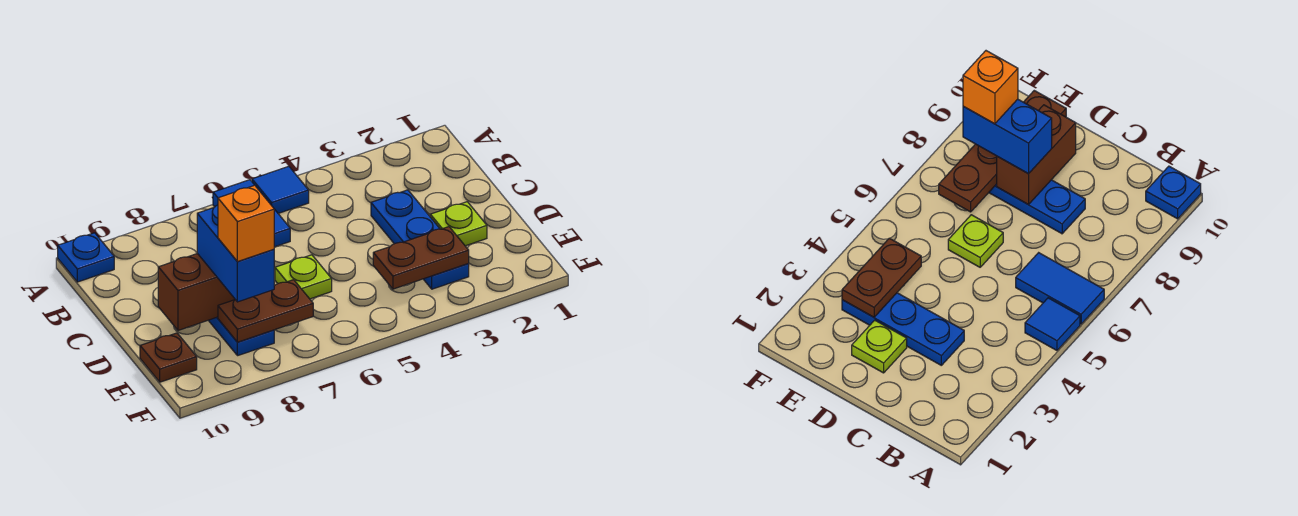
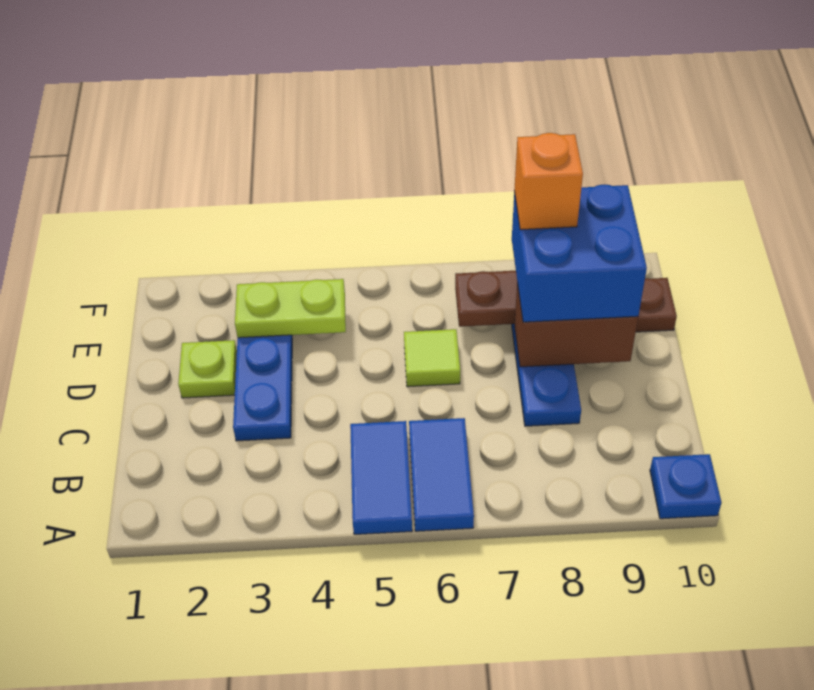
blue tile A5 level 1 -> blue tile A5:B5 level 1
lime plate D6 level 1 -> lime tile D6 level 1
blue brick D8:E8 level 3 -> blue brick D8:E9 level 3
brown plate E3:E4 level 2 -> lime plate E3:E4 level 2

